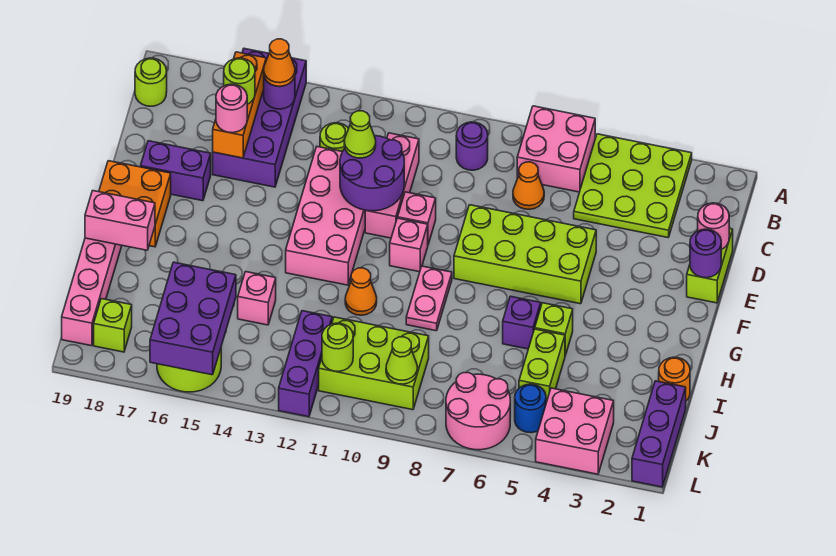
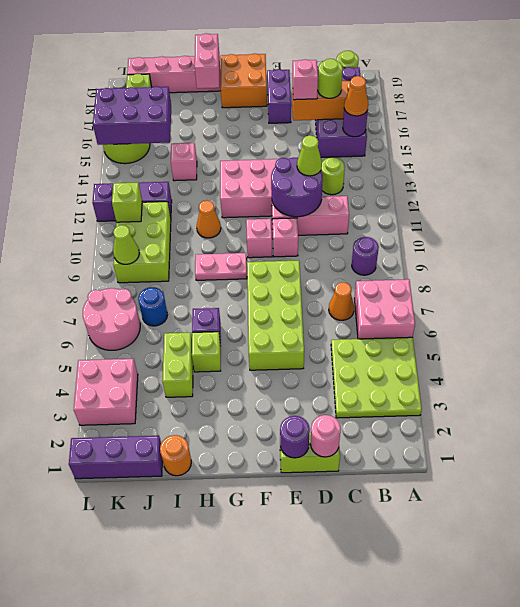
purple brick A15:D16 level 1 -> purple brick B15:C18 level 1
pink round brick D16 level 3 -> pink brick D16 level 3
lime brick I5:J5 level 1 -> lime brick I4:I5 level 1
blue round brick K5 level 1 -> blue round brick J7 level 1
lime round brick K11 level 2 -> lime brick K11 level 2

